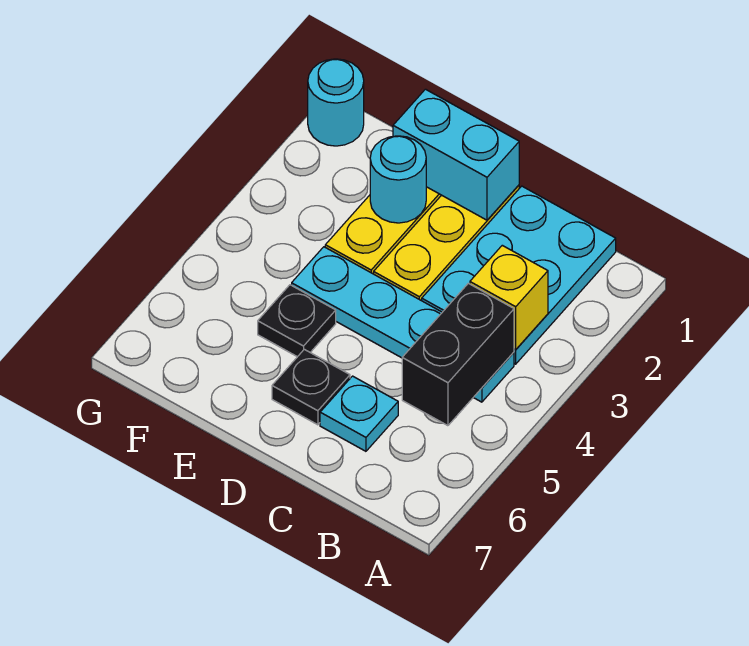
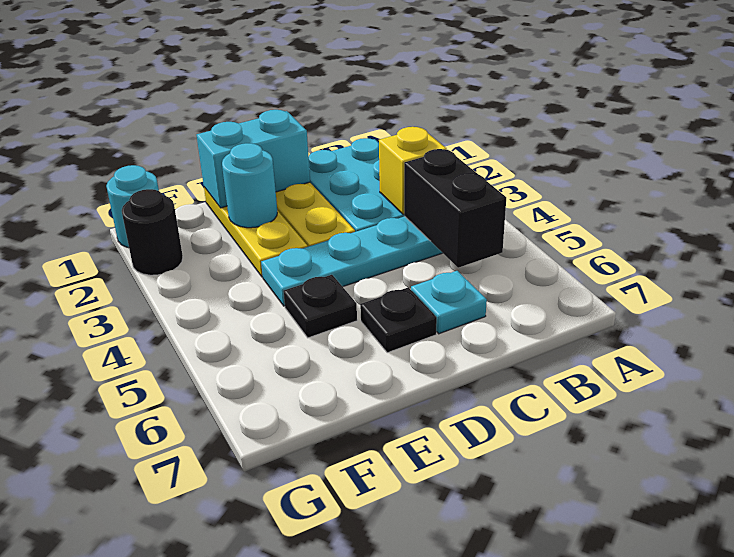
none -> black round brick G2 level 1

